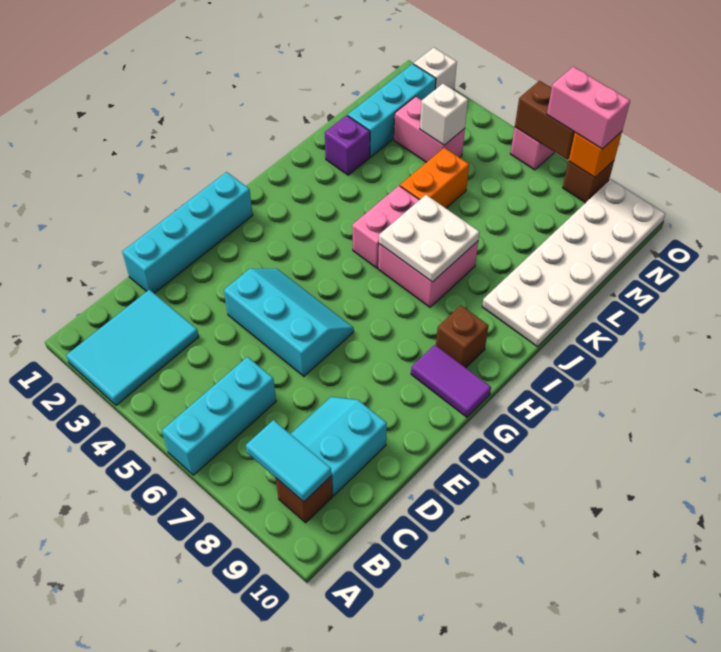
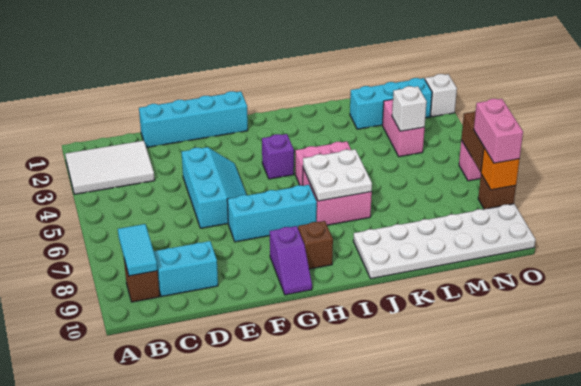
cyan tile A2:C3 level 1 -> white tile A2:C3 level 1
cyan brick A6:C6 level 1 -> cyan brick F7:H7 level 1
purple tile G9:G10 level 1 -> purple slope G9:G10 level 1 top 9
purple brick K2 level 1 -> purple brick H4 level 1
orange brick K5:L5 level 1 -> none

